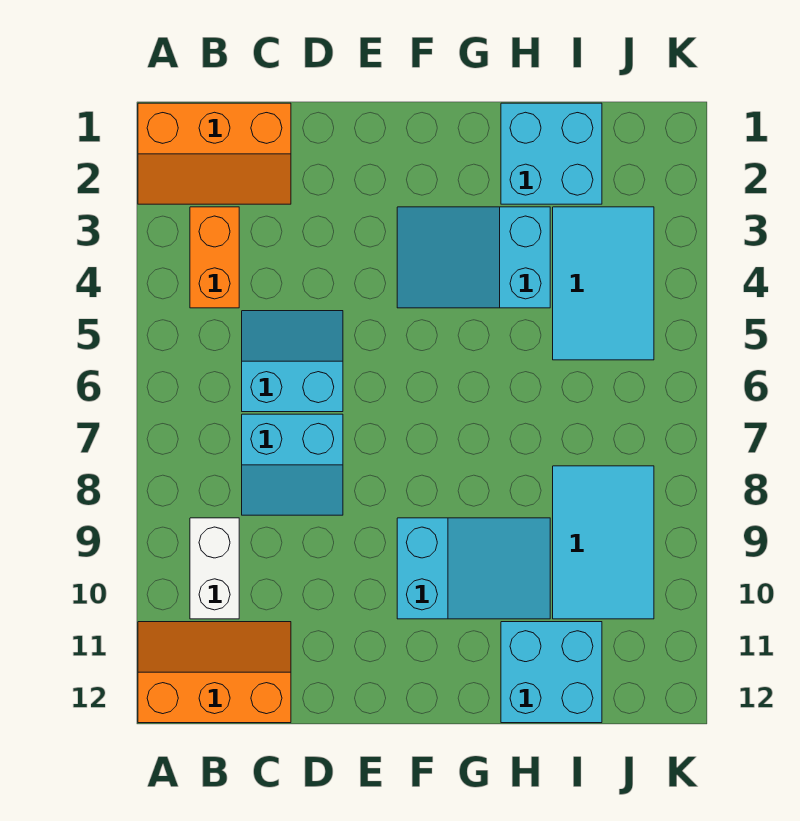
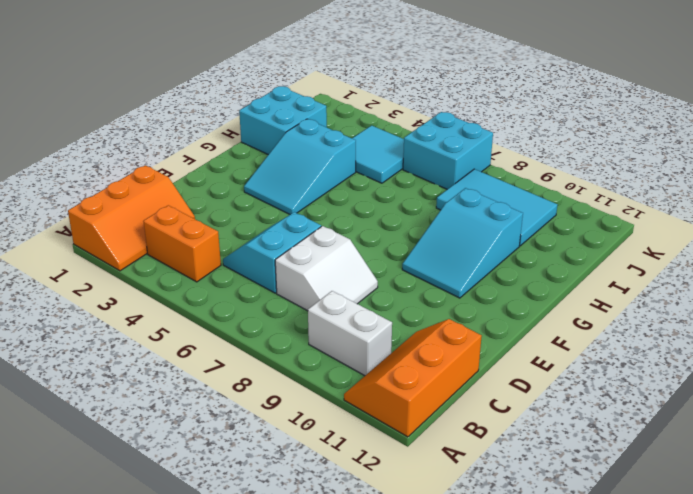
cyan slope C7:D8 level 1 top 7 -> white slope C7:D8 level 1 top 7
cyan slope F9:H10 level 1 top F -> cyan slope F9:H10 level 1 top H
cyan brick H11:I12 level 1 -> cyan brick J6:K7 level 1
cyan tile I3:J5 level 1 -> cyan tile I4:J5 level 1

